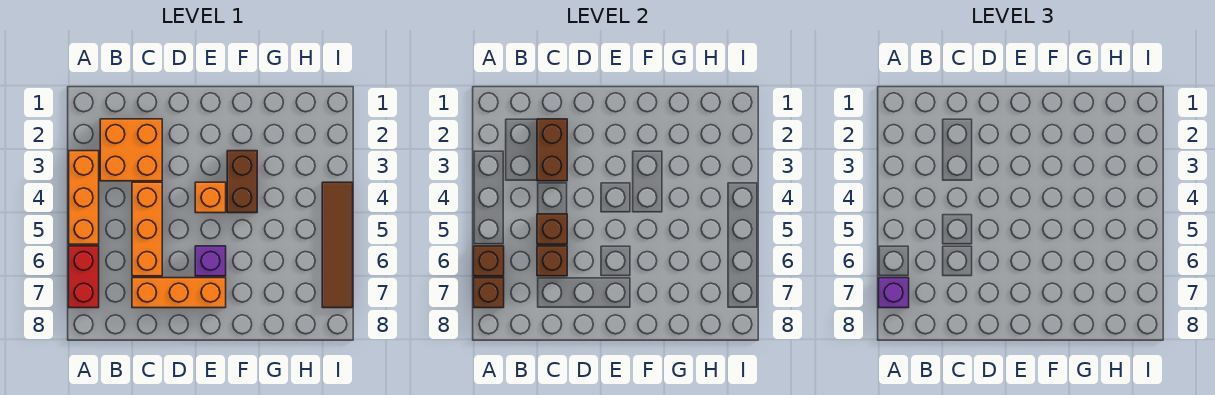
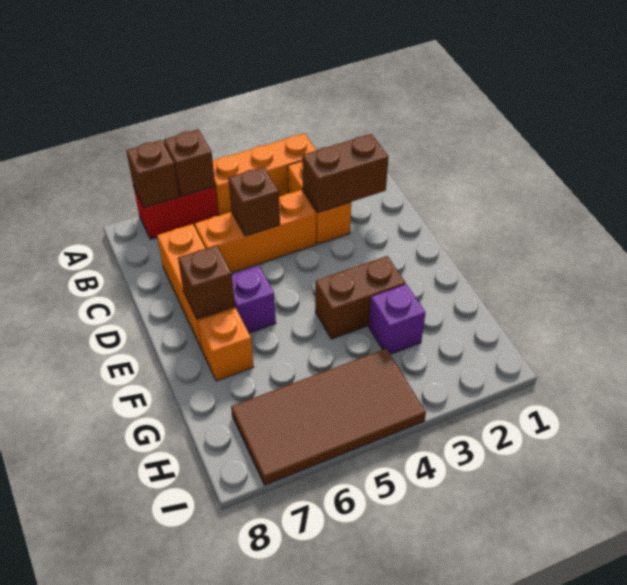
purple brick A7 level 3 -> purple brick G3 level 1
orange brick B2:C3 level 1 -> orange brick B3:C3 level 1
brown brick C6 level 2 -> brown brick E7 level 2
orange brick E4 level 1 -> orange brick F7 level 1
brown tile I4:I7 level 1 -> brown tile H4:I7 level 1

